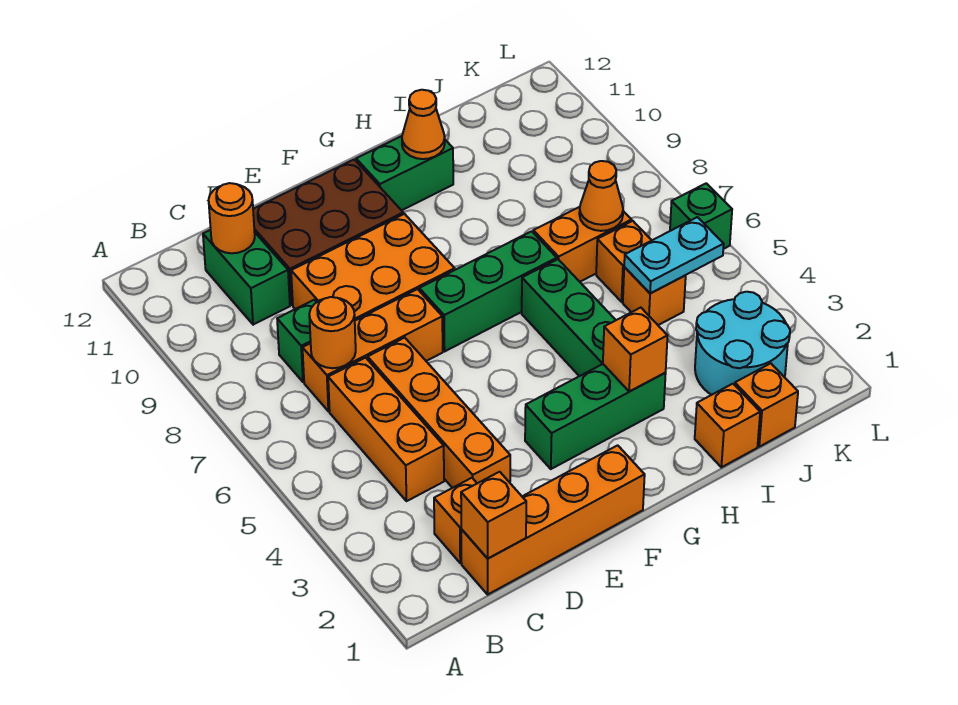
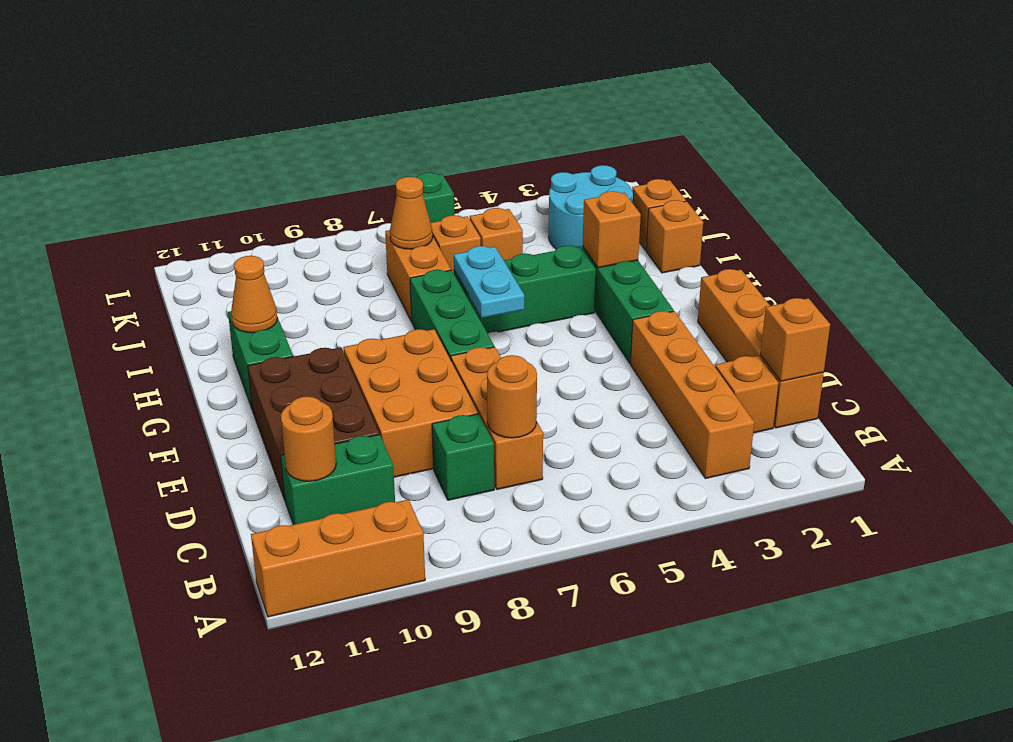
orange brick C4:C6 level 1 -> orange brick A10:A12 level 1
orange brick D3:D6 level 1 -> orange brick B3:E3 level 1
cyan plate J5:K5 level 2 -> cyan plate G6:H6 level 2

